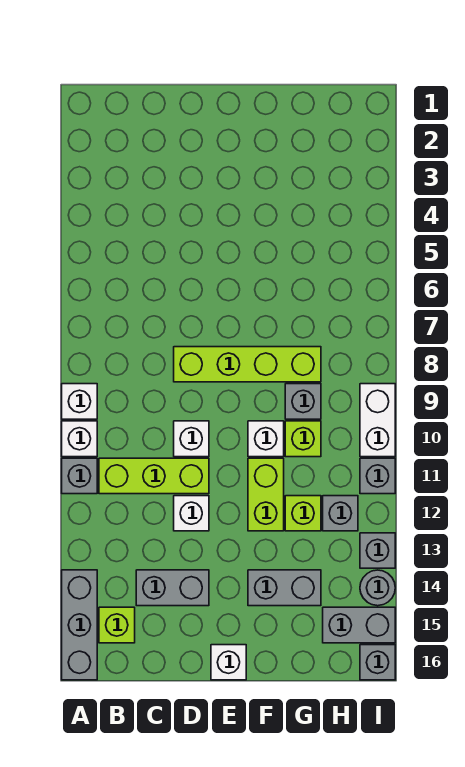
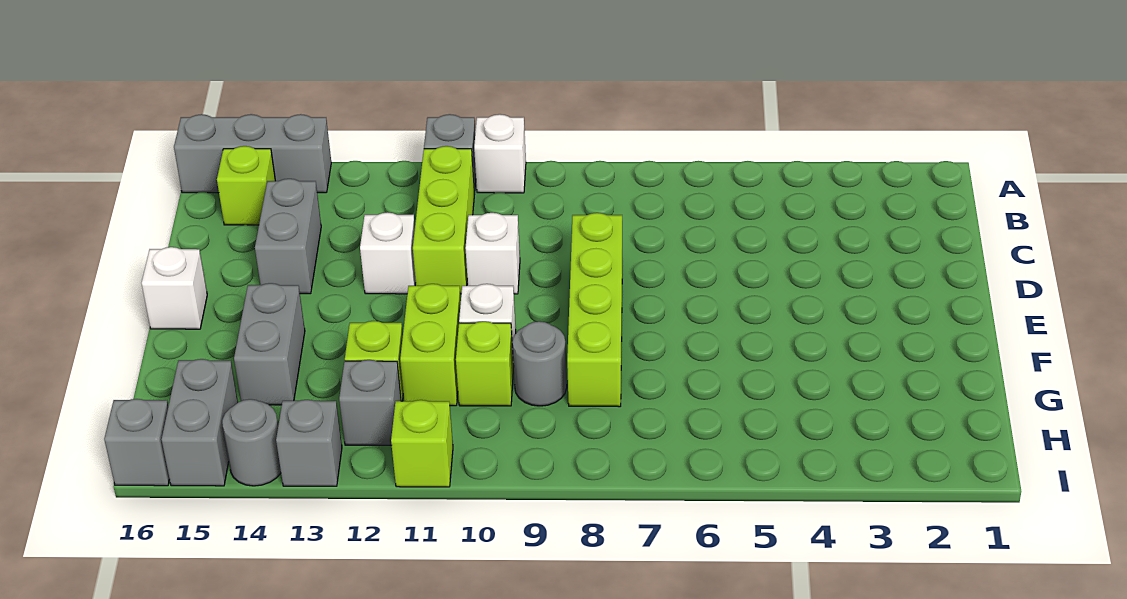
white brick A9 level 1 -> none
lime brick F11:F12 level 1 -> lime brick F11:G11 level 1
grey brick G9 level 1 -> grey round brick G9 level 1
white brick I9:I10 level 1 -> none
grey brick I11 level 1 -> lime brick I11 level 1

